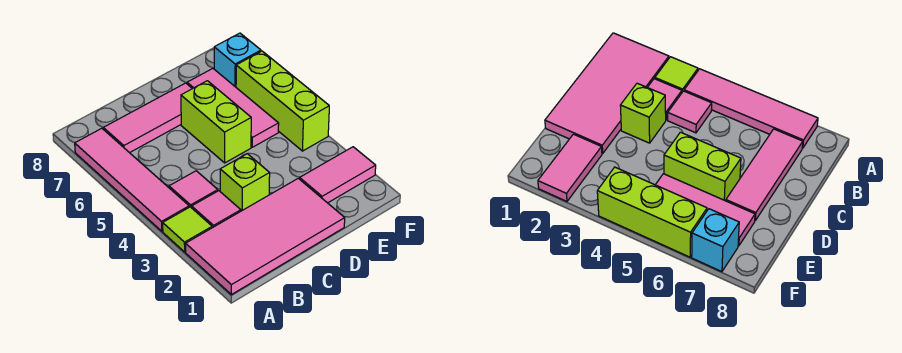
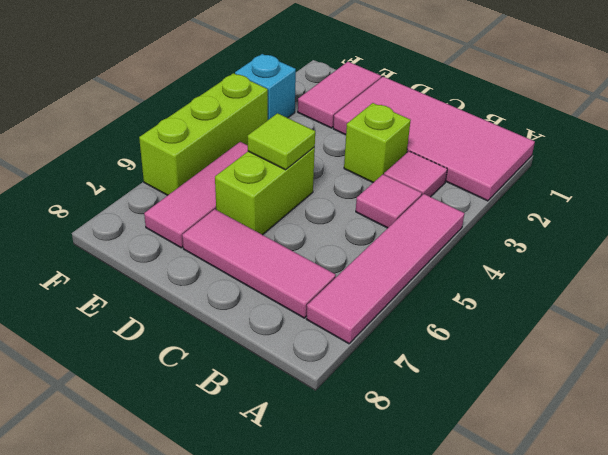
lime tile A3 level 1 -> lime tile D5 level 2
pink tile E2:F2 level 1 -> pink tile E1:E2 level 1
cyan brick F7 level 1 -> cyan brick F3 level 1

